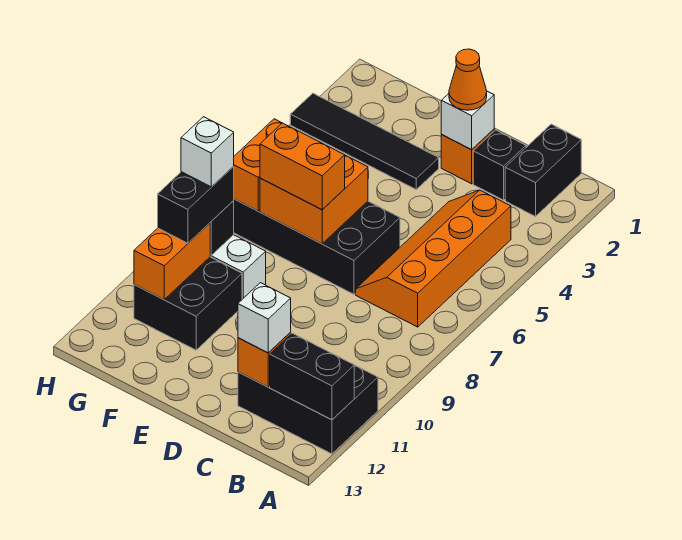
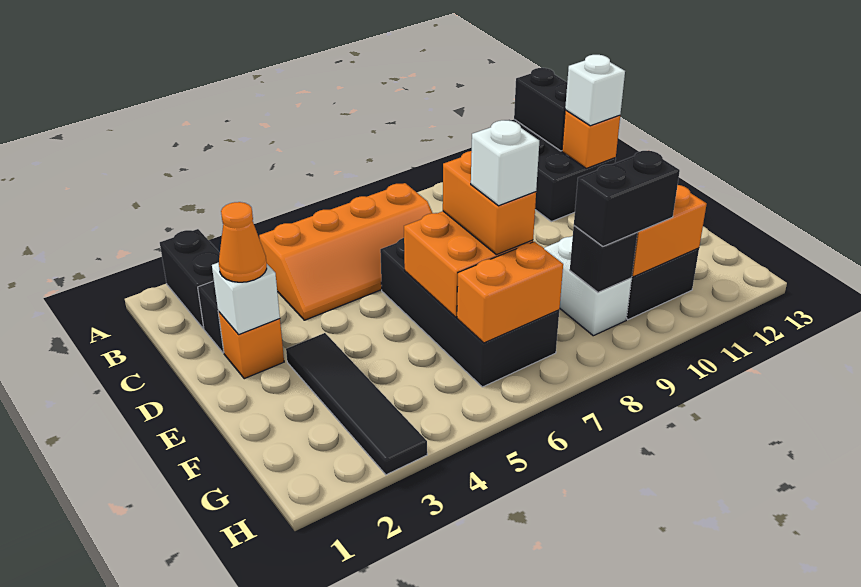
black brick B1:B2 level 1 -> black brick A2:B2 level 1
white brick G9 level 4 -> white brick F7 level 4

